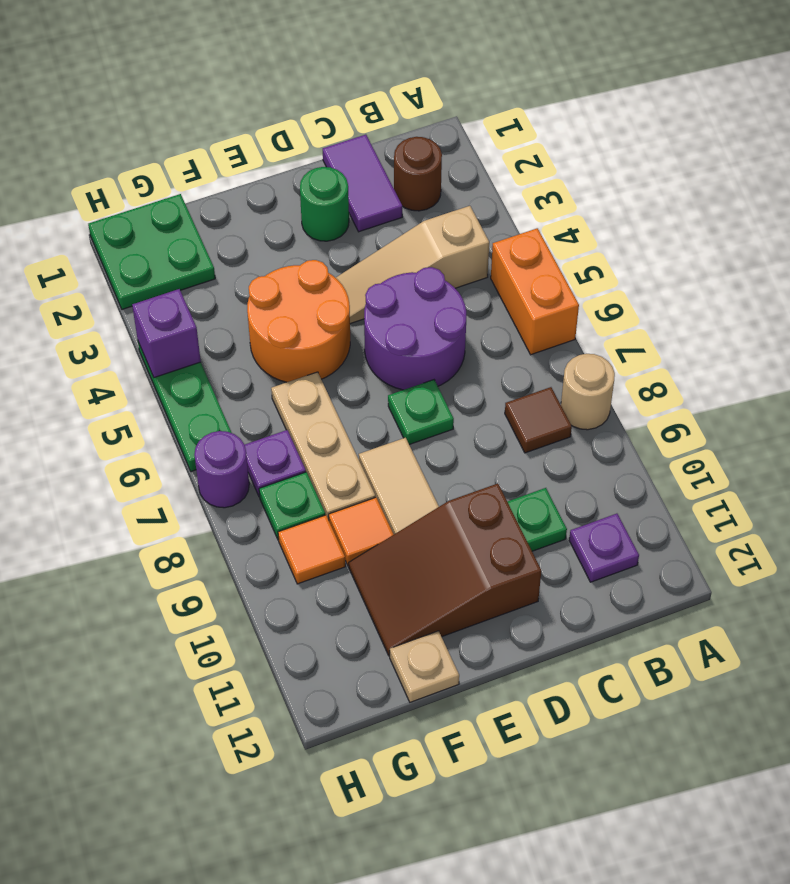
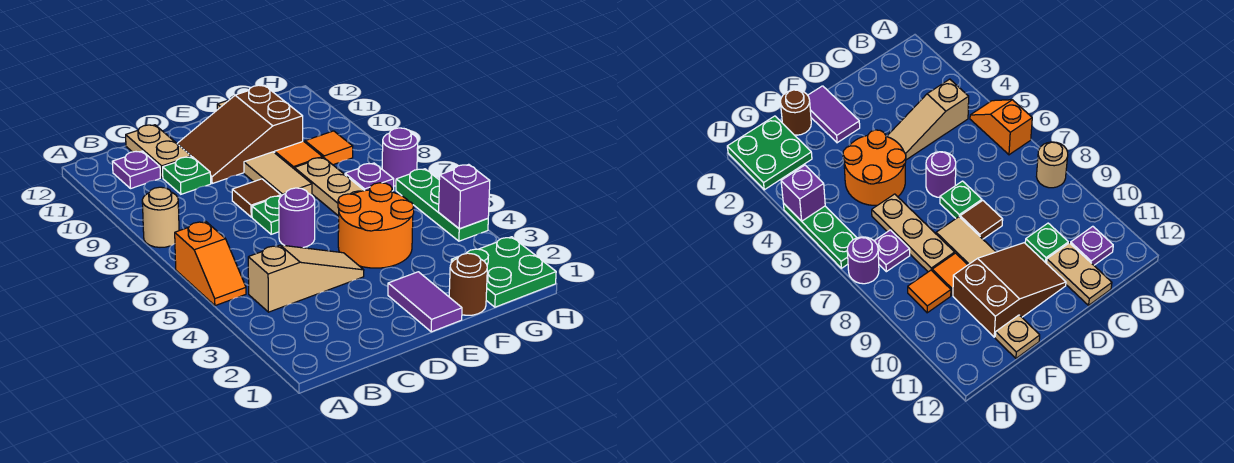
orange brick A5:A6 level 1 -> orange slope A5:A6 level 1 top 6
brown round brick B2 level 1 -> brown round brick F1 level 1
brown tile B8 level 1 -> brown tile D8 level 1
purple tile C1:C2 level 1 -> purple tile E1:E2 level 1
purple round brick C5:D6 level 1 -> purple round brick D6 level 1
none -> tan plate C11:C12 level 1
green round brick D2 level 1 -> none
brown slope D10:F11 level 1 top D -> brown slope D10:F11 level 1 top F
green plate G8 level 1 -> none

